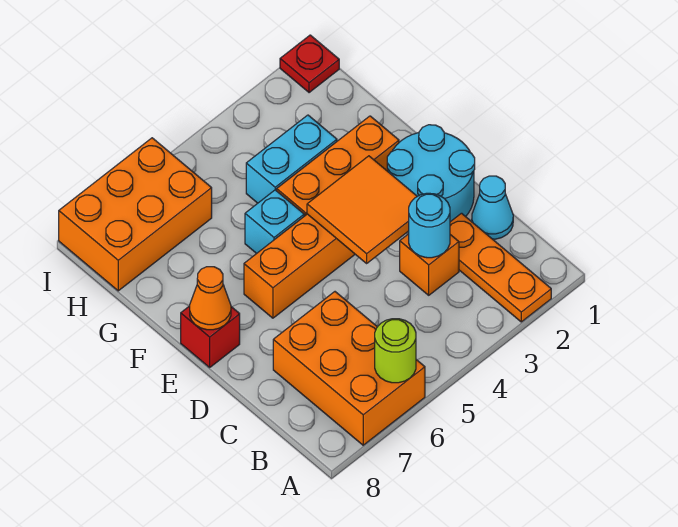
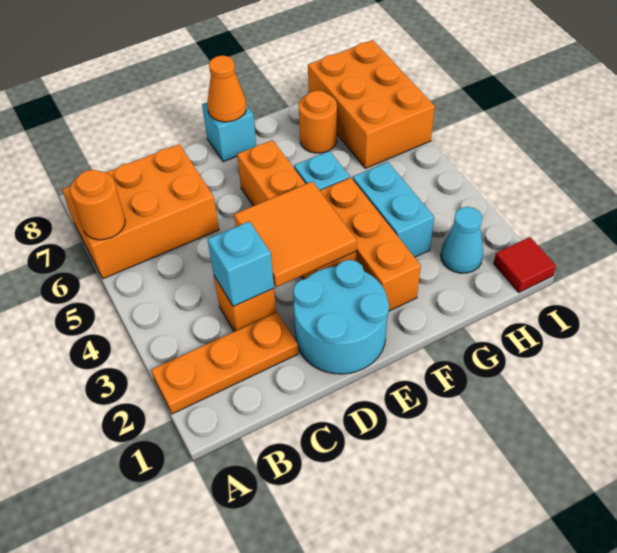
lime round brick A6 level 2 -> orange round brick A6 level 2
cyan cone C1 level 1 -> cyan cone H2 level 1
cyan round brick C3 level 2 -> cyan brick C3 level 2
red brick E8 level 1 -> cyan brick E8 level 1
none -> orange round brick G7 level 1
red plate I1 level 1 -> red tile I1 level 1

